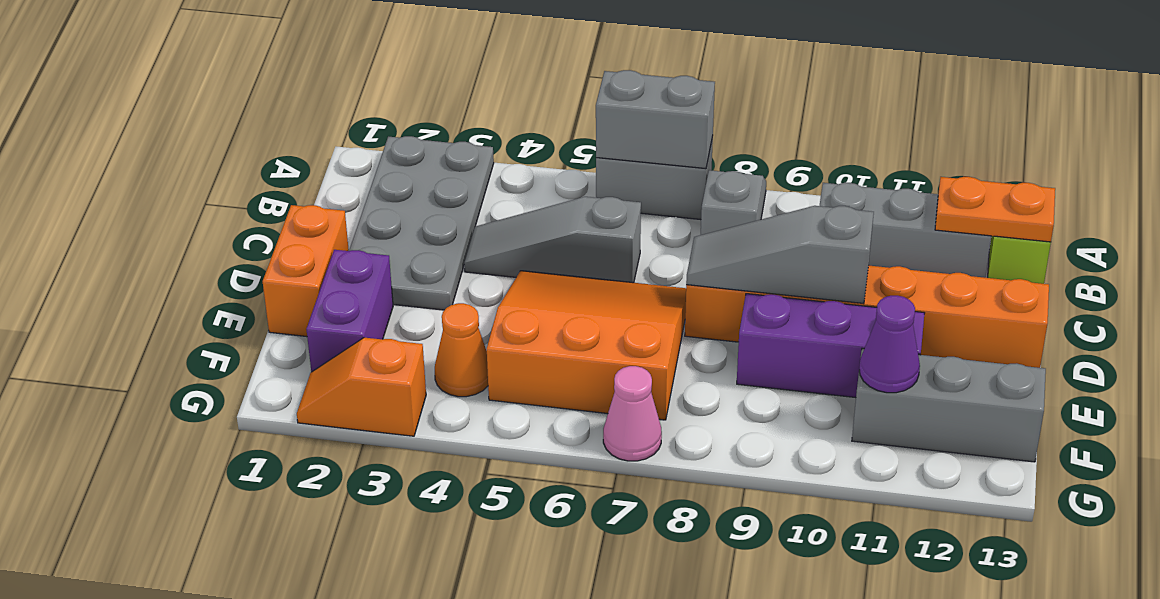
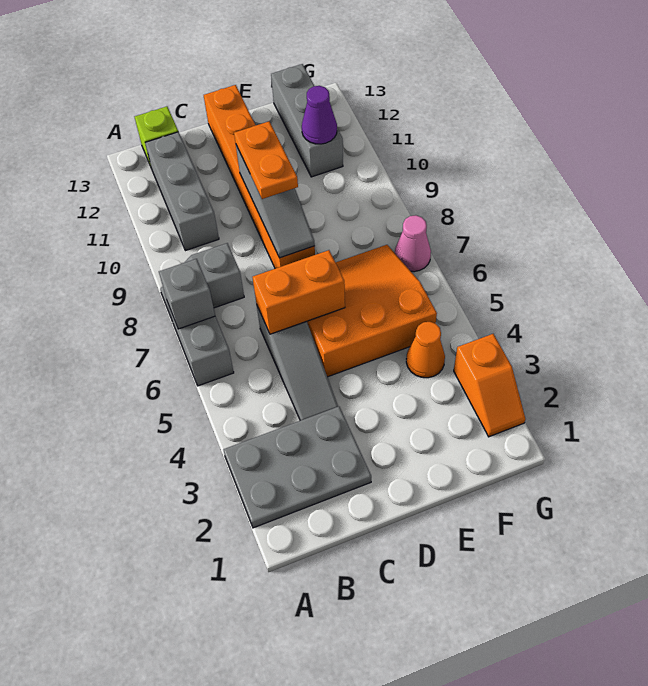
grey plate A2:D3 level 1 -> grey plate A2:C3 level 1
grey brick A6:A7 level 2 -> grey brick A7 level 2
orange plate B12:B13 level 2 -> orange plate D9:D10 level 3
orange brick D1:E1 level 1 -> orange brick C6:D6 level 2
orange slope D5:F7 level 1 top F -> orange slope D5:F7 level 1 top 5
purple brick E2:F2 level 1 -> none
purple brick E9:E11 level 1 -> none

